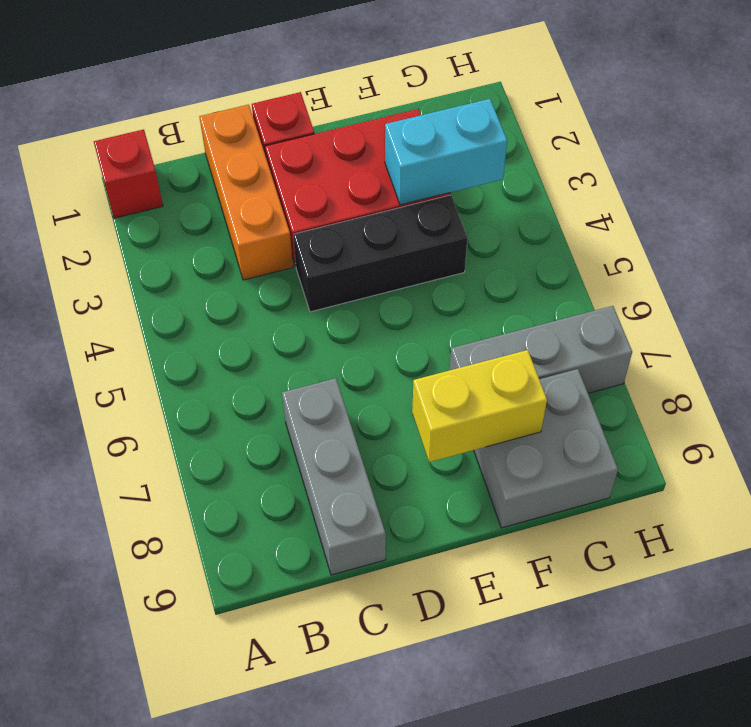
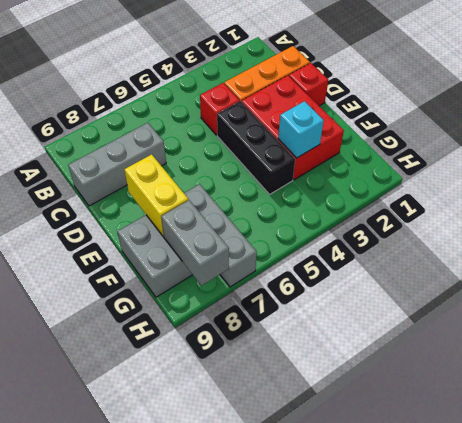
red brick A1 level 1 -> red brick C4 level 1
cyan brick F3:G3 level 2 -> cyan brick F3 level 2
none -> grey brick G8:H8 level 2

